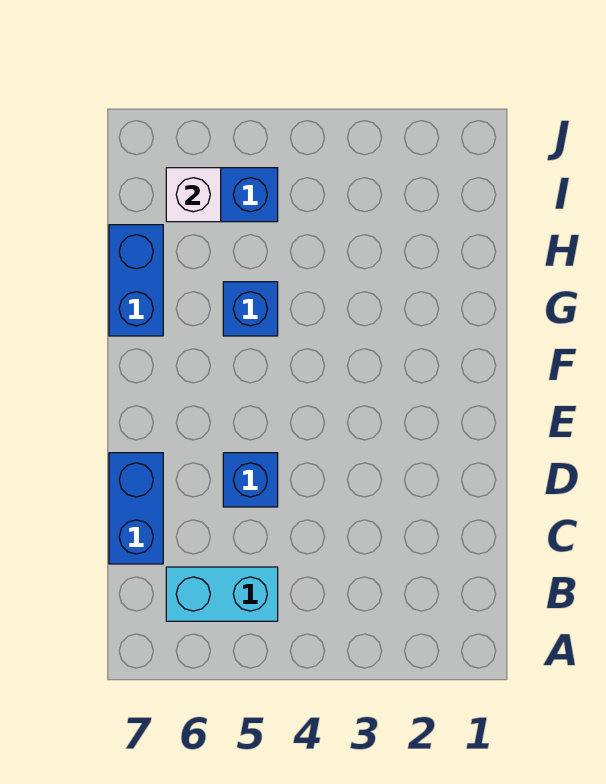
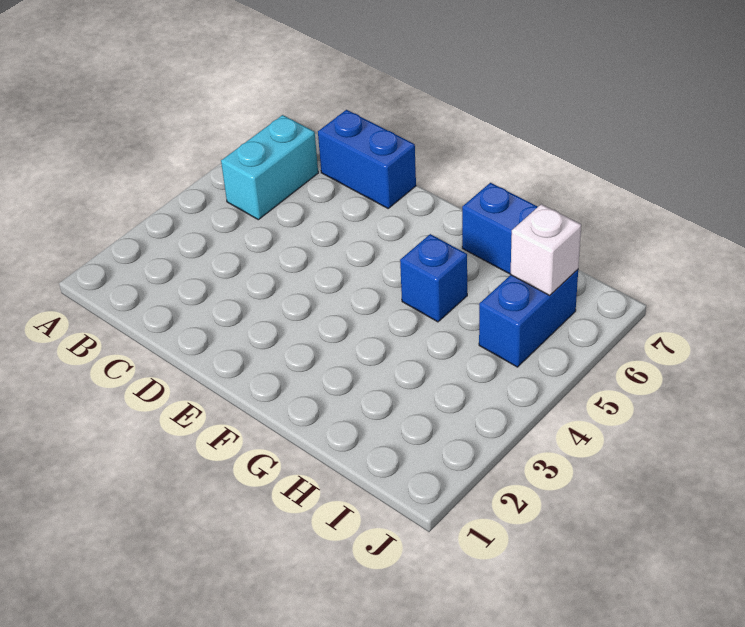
blue brick D5 level 1 -> none

